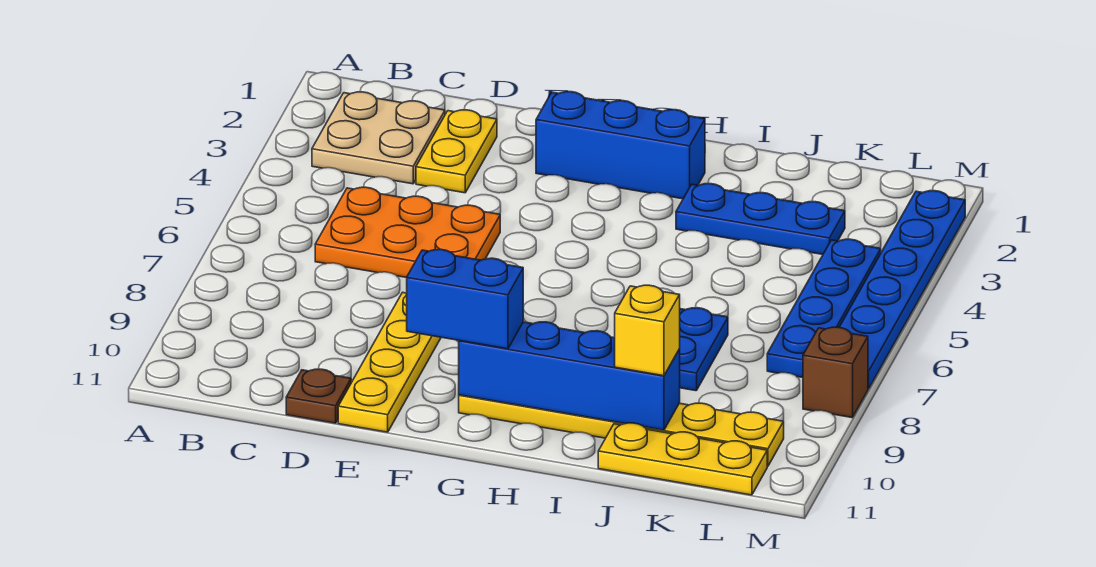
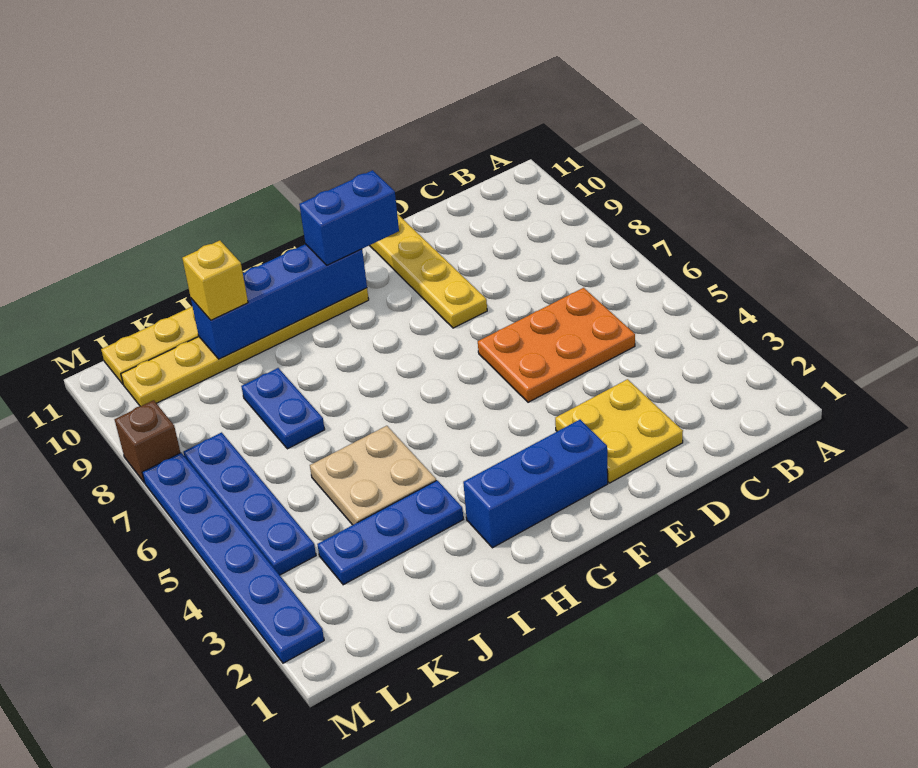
tan plate B2:C3 level 1 -> tan plate I4:J5 level 1
yellow plate D2:D3 level 1 -> yellow plate D2:E3 level 1
brown plate D11 level 1 -> none

